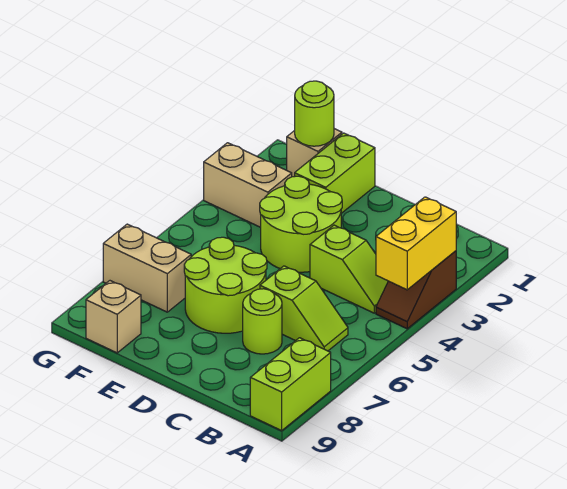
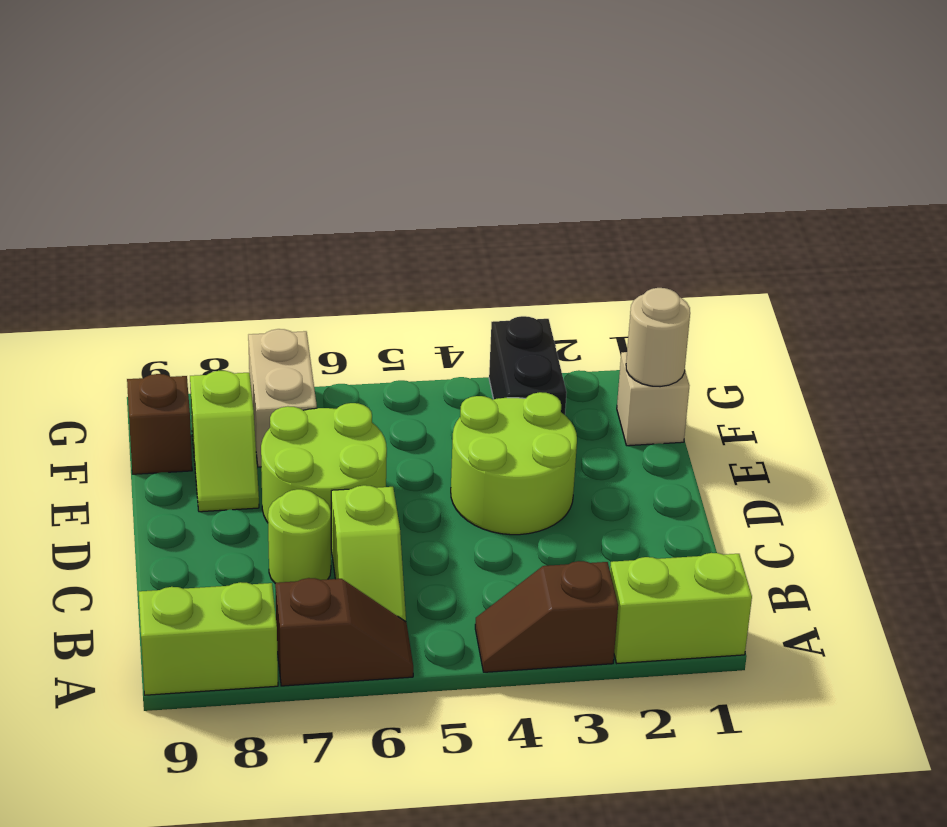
yellow brick A3:A4 level 2 -> none
none -> brown slope A6:A7 level 1 top 7
lime slope B4:C4 level 1 top C -> lime slope E8:F8 level 1 top F
lime brick E1:E2 level 1 -> lime brick A1:A2 level 1
lime round brick F1 level 2 -> tan round brick F1 level 2
tan brick F3:G3 level 1 -> black brick F3:G3 level 1
tan brick F9 level 1 -> brown brick F9 level 1

